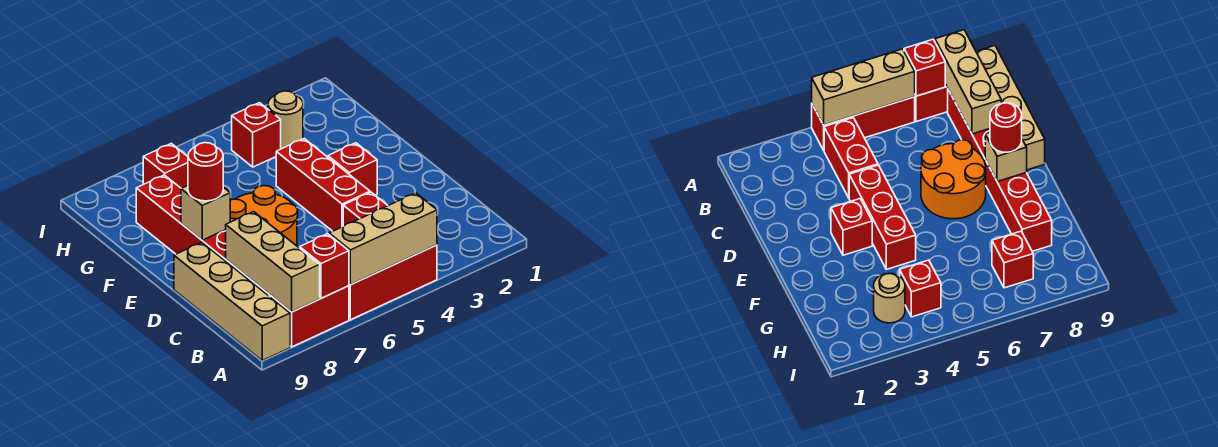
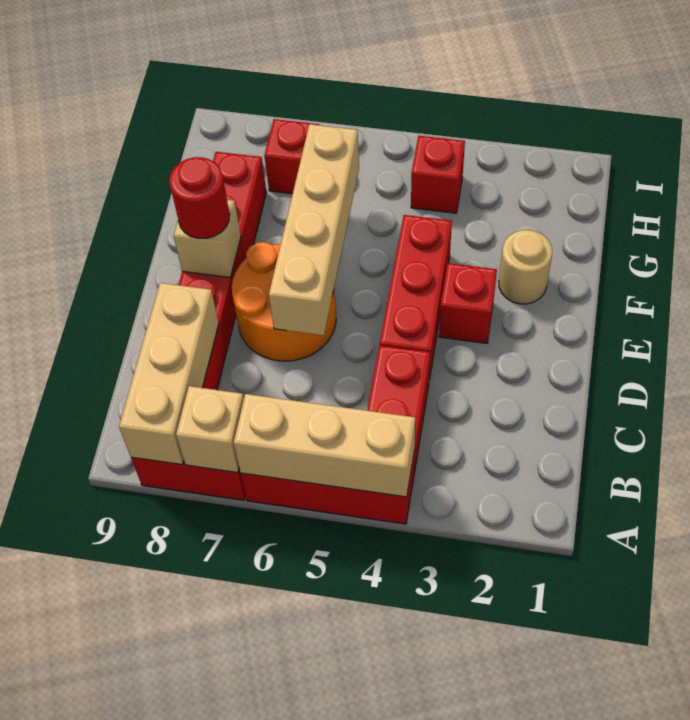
red brick A7 level 2 -> tan brick A7 level 2
tan brick A9:D9 level 1 -> tan brick D6:G6 level 2
tan round brick H3 level 1 -> tan round brick F2 level 1

